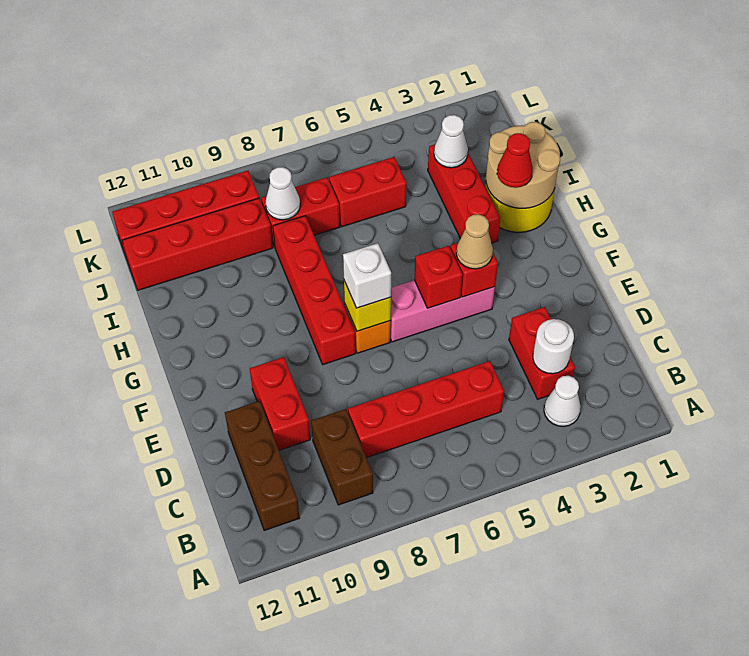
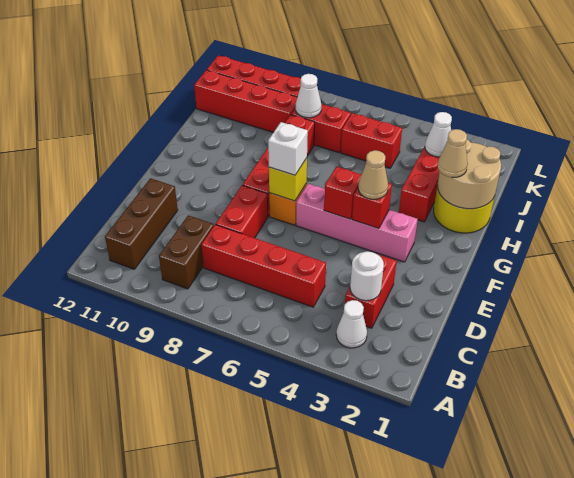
red brick D10:E10 level 1 -> red brick D8:E8 level 1
pink brick F4:F6 level 1 -> pink brick F3:F6 level 1
red cone H2 level 3 -> tan cone H2 level 3

